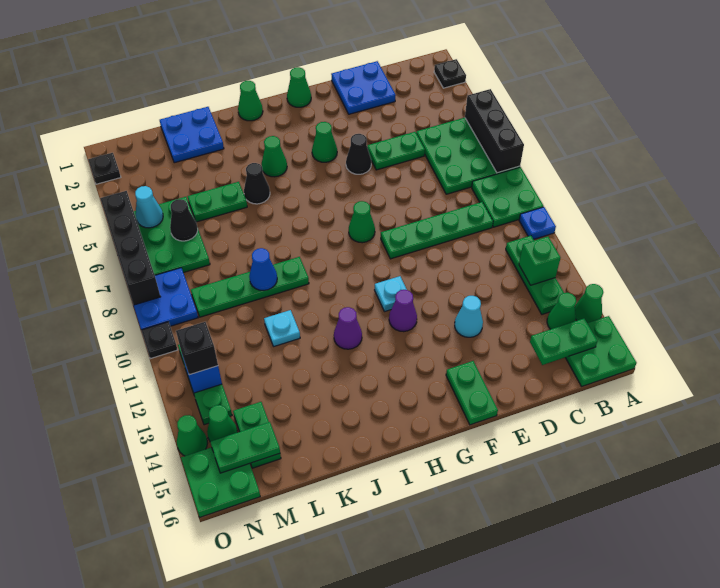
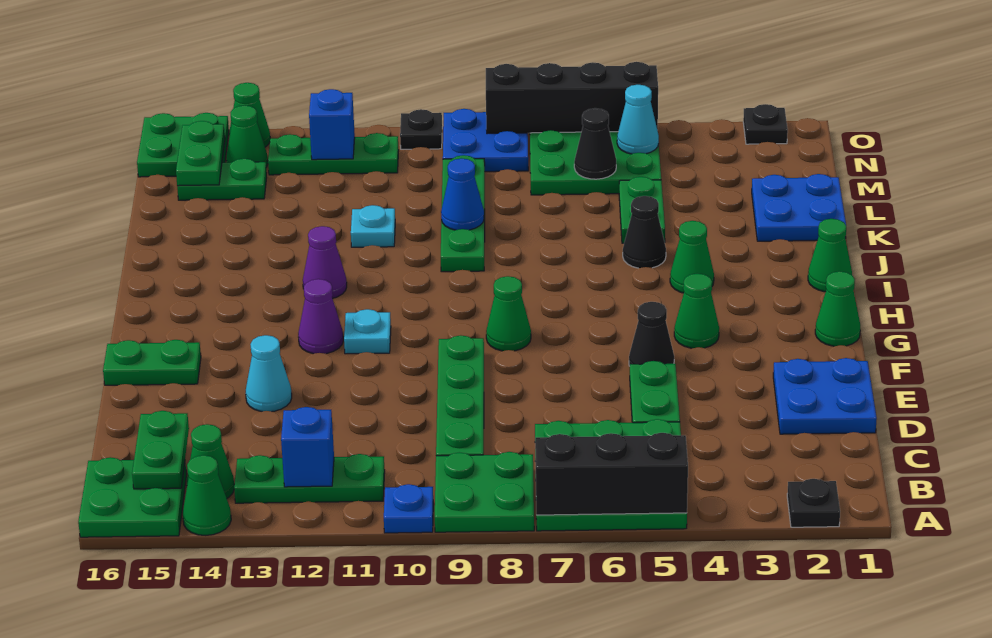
green brick B12 level 2 -> blue brick B12 level 2
black brick N12 level 3 -> none

